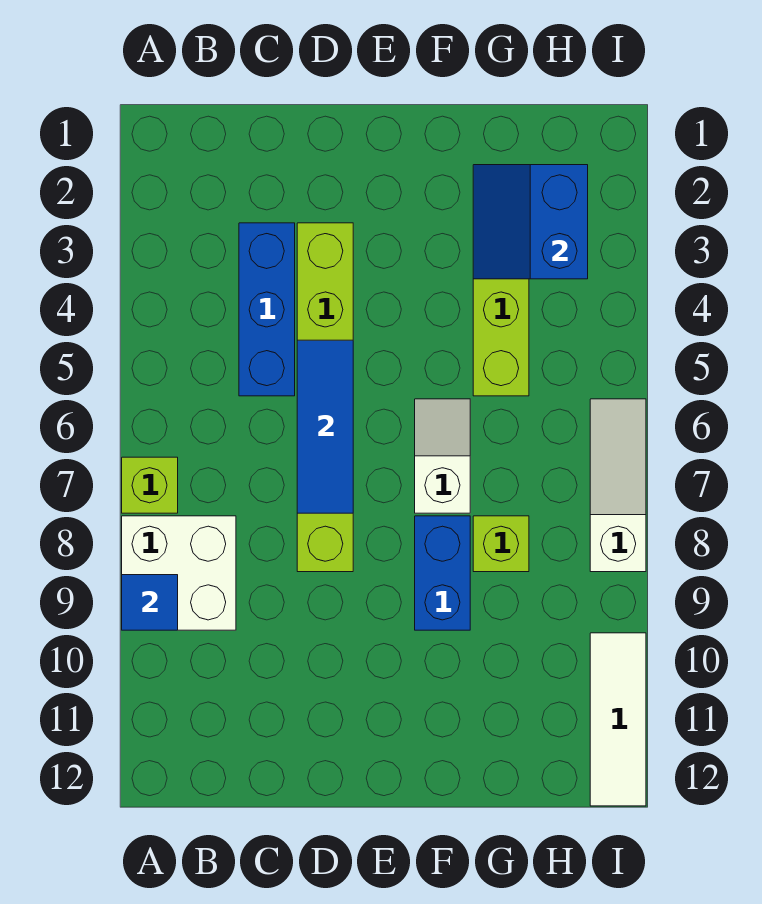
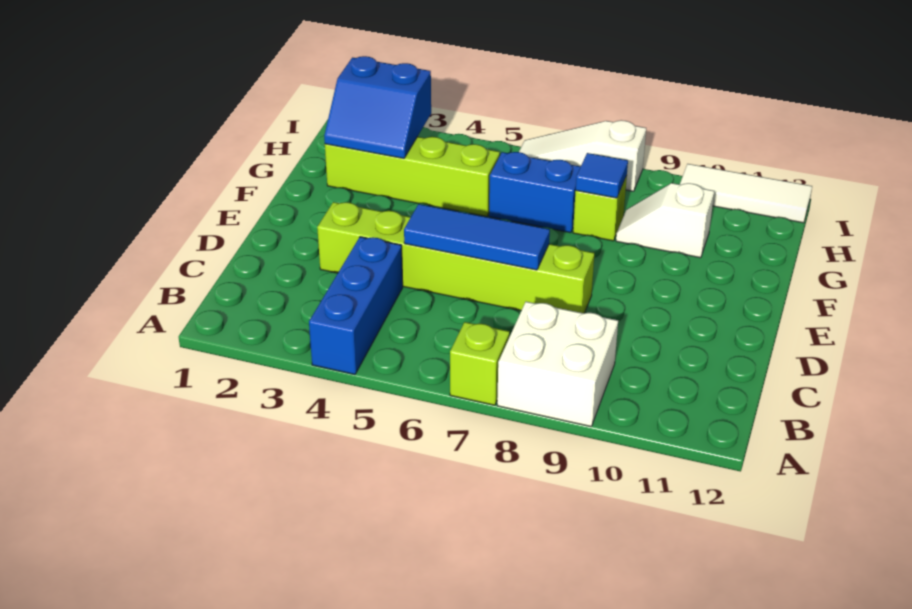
blue tile A9 level 2 -> blue tile G8 level 2
blue brick C3:C5 level 1 -> blue brick A4:C4 level 1
white slope F6:F7 level 1 top 7 -> white slope G9:G10 level 1 top 10
blue brick F8:F9 level 1 -> blue brick G6:G7 level 1

